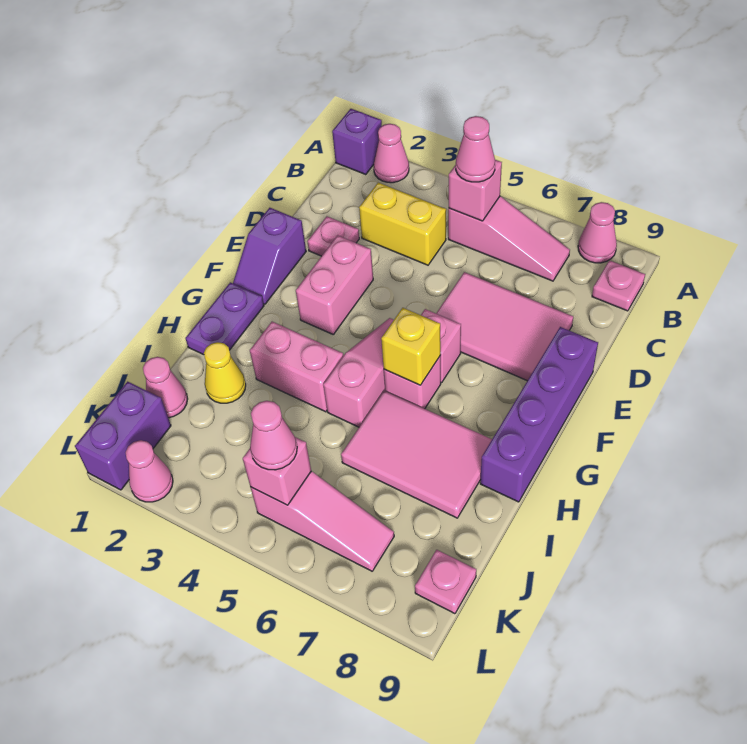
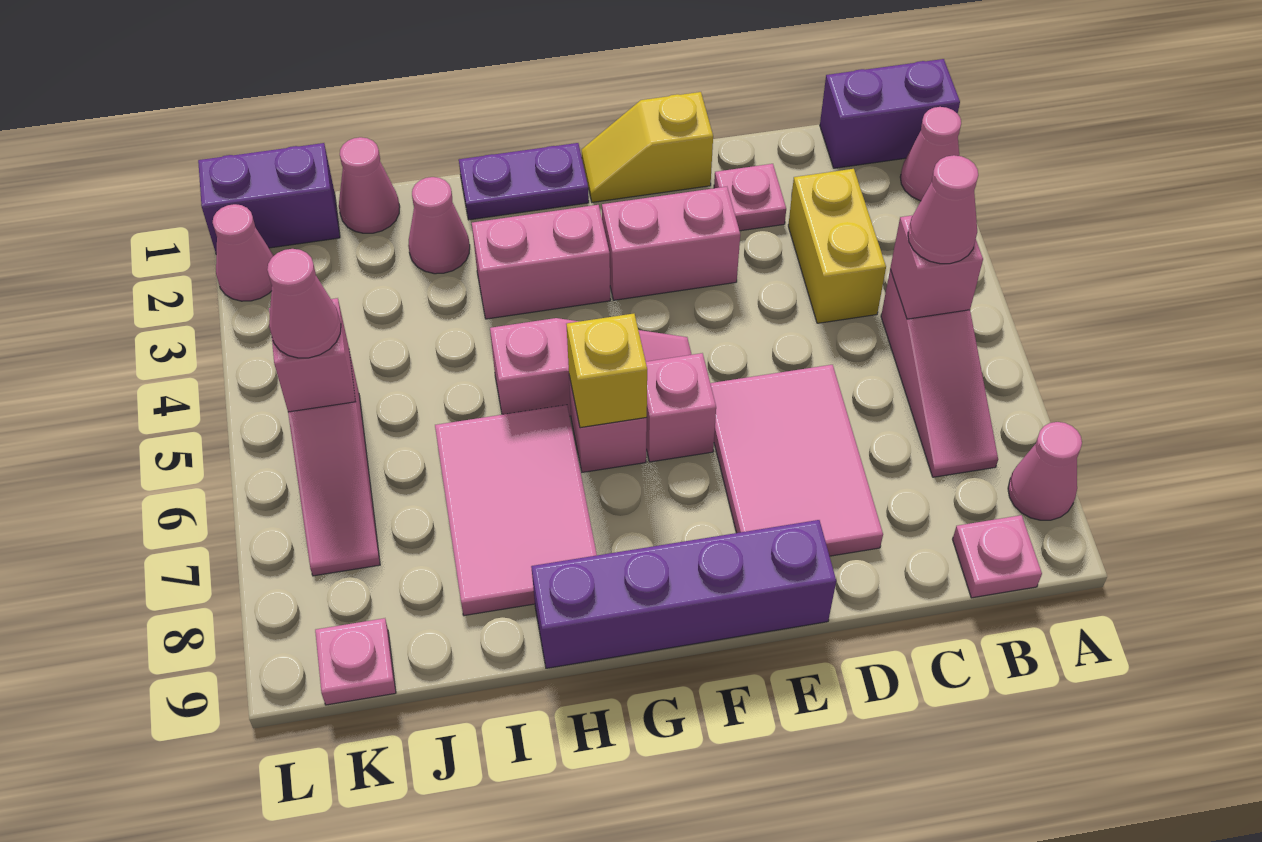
purple brick A1 level 1 -> purple brick A1:B1 level 1
purple slope E1:F1 level 1 top E -> yellow slope E1:F1 level 1 top E
pink brick H3:H4 level 1 -> pink brick G3:H3 level 1
yellow cone I2 level 1 -> pink cone I2 level 1

